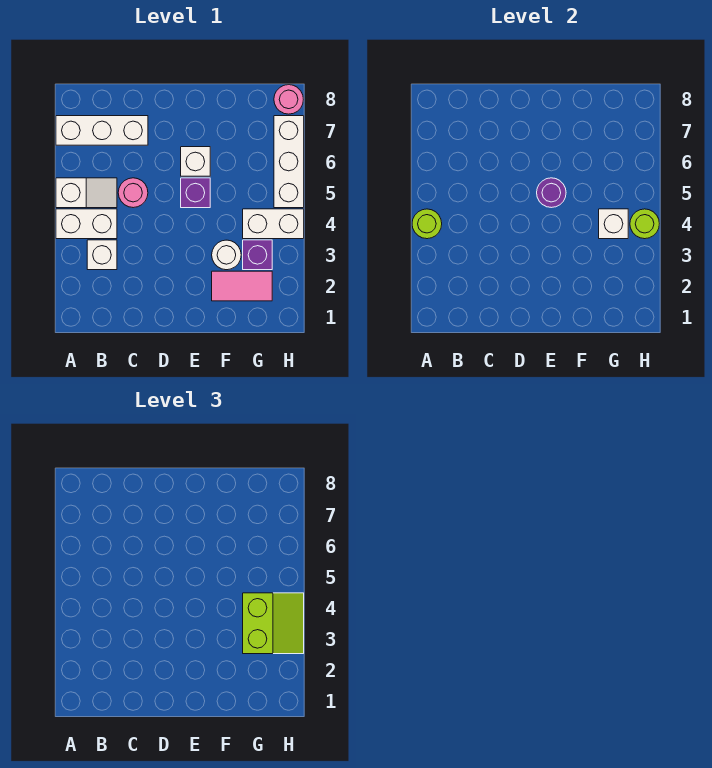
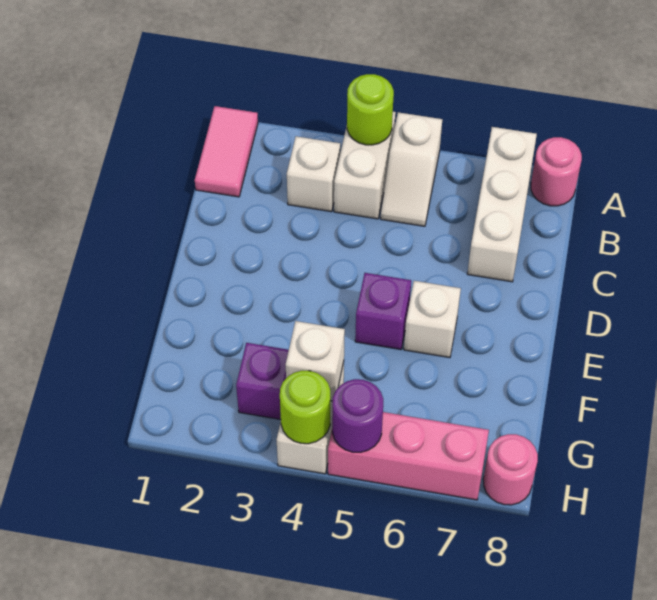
pink round brick C5 level 1 -> pink round brick A8 level 1
purple round brick E5 level 2 -> purple round brick H5 level 2
pink tile F2:G2 level 1 -> pink tile A1:B1 level 1
white round brick F3 level 1 -> none
lime slope G3:H4 level 3 top G -> none
white brick H5:H7 level 1 -> pink brick H5:H7 level 1

